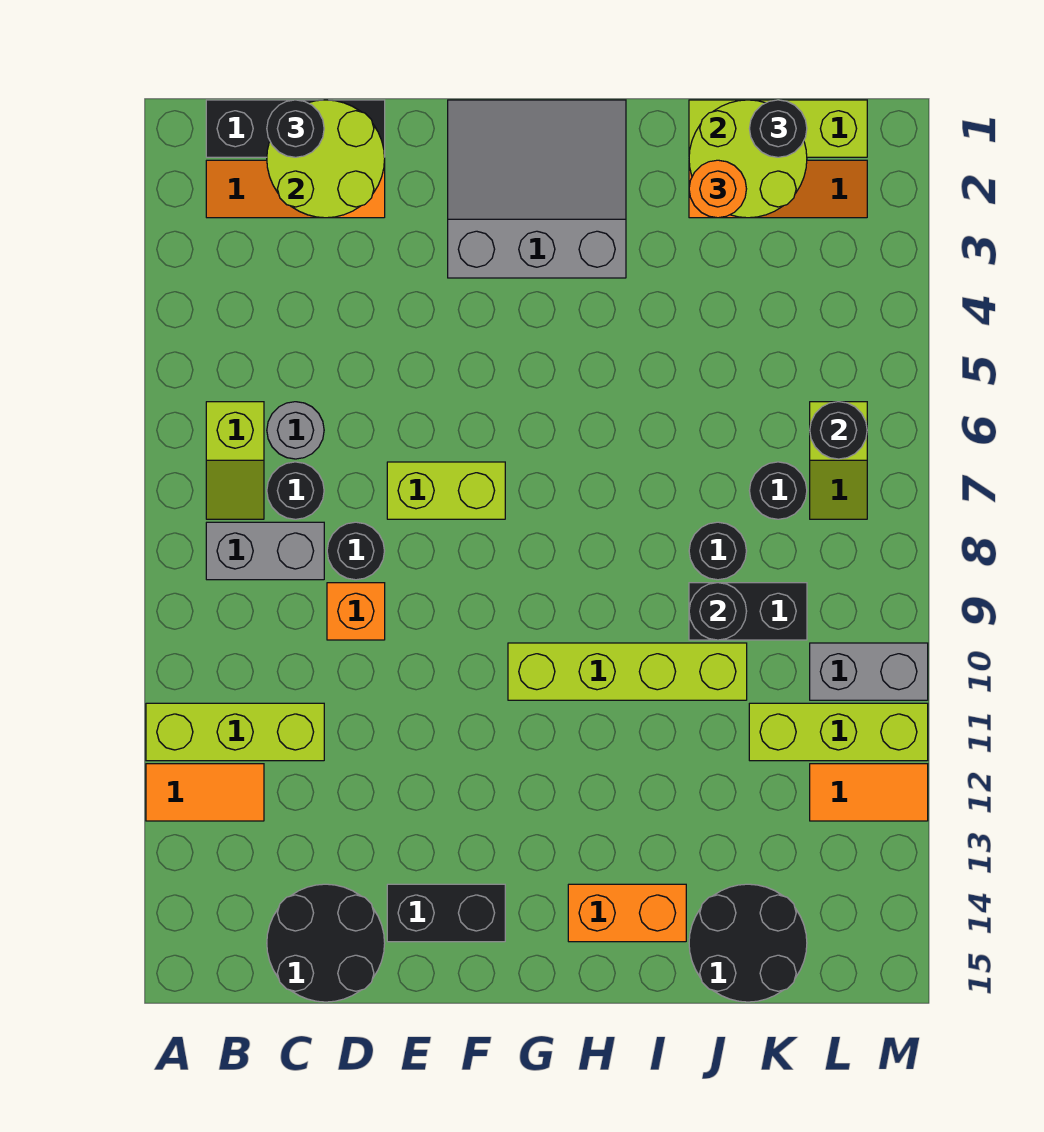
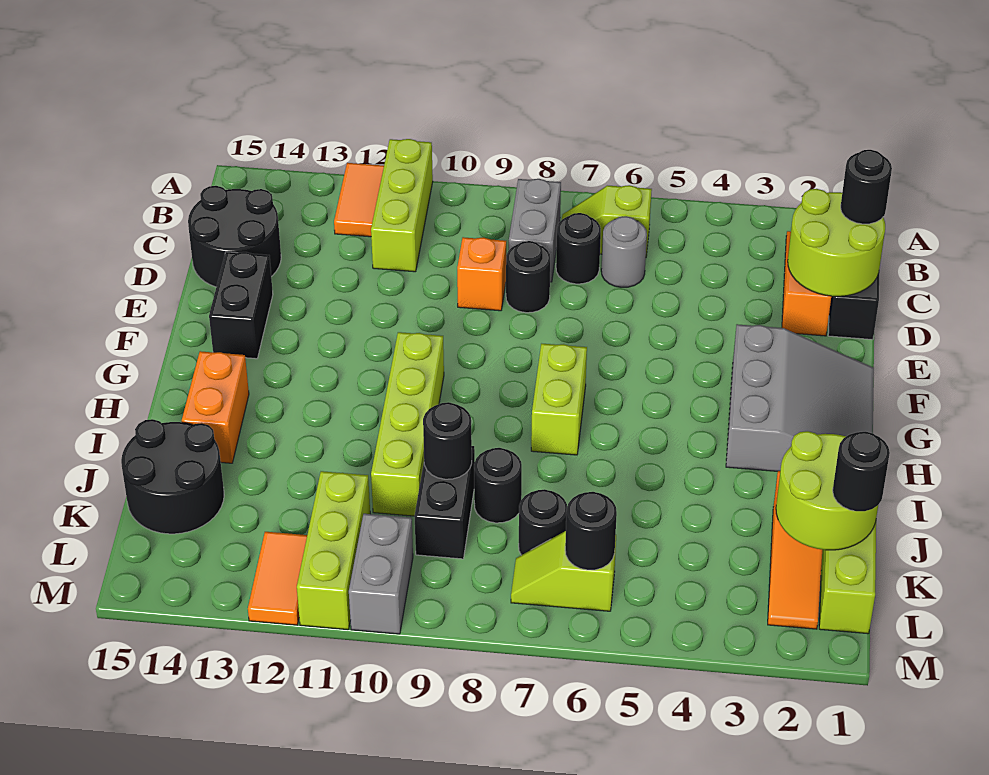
lime brick E7:F7 level 1 -> lime brick G7:H7 level 1
orange round brick J2 level 3 -> none

